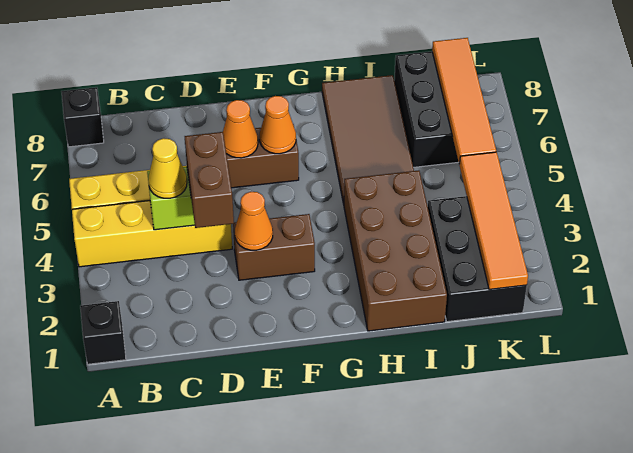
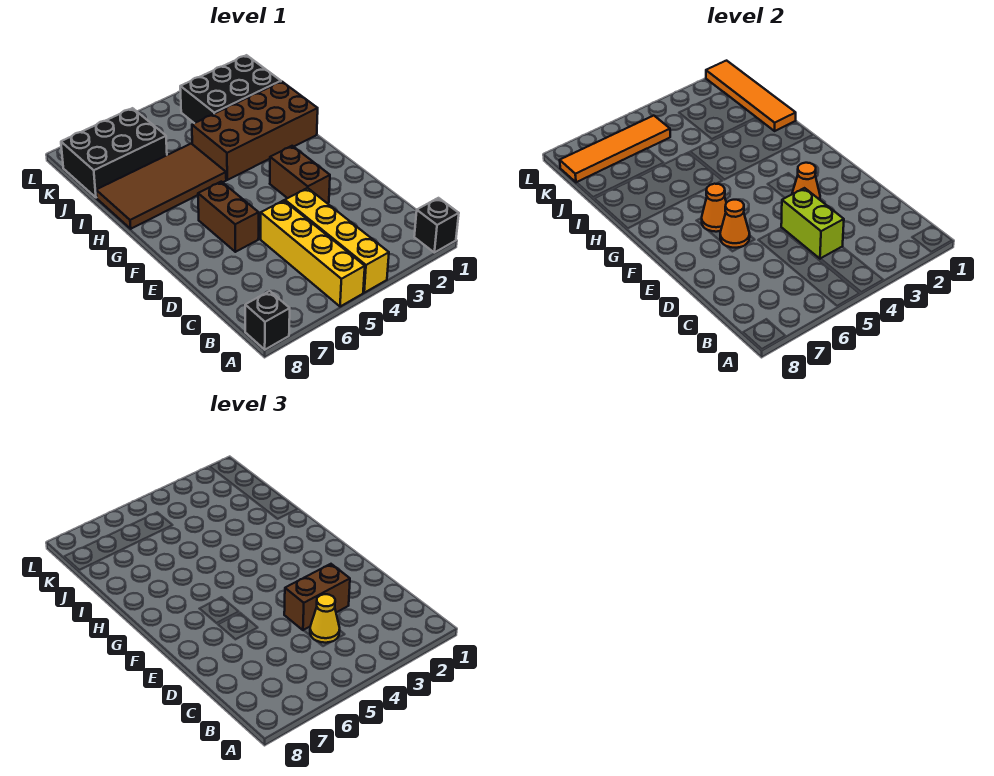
orange tile K1:K4 level 2 -> orange tile I1:L1 level 2

